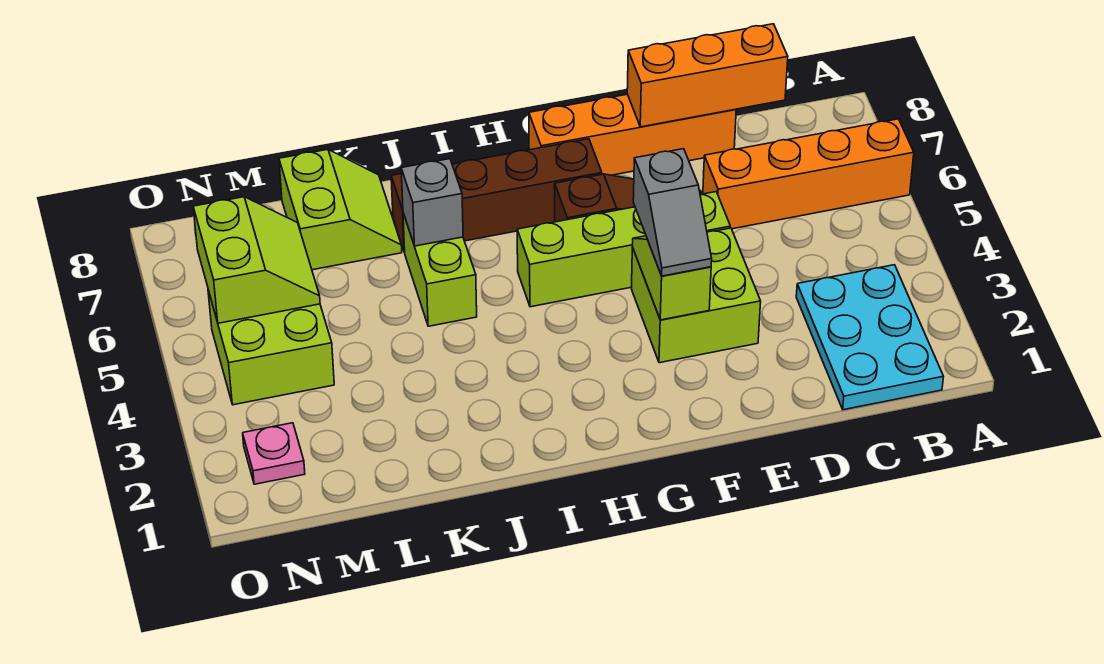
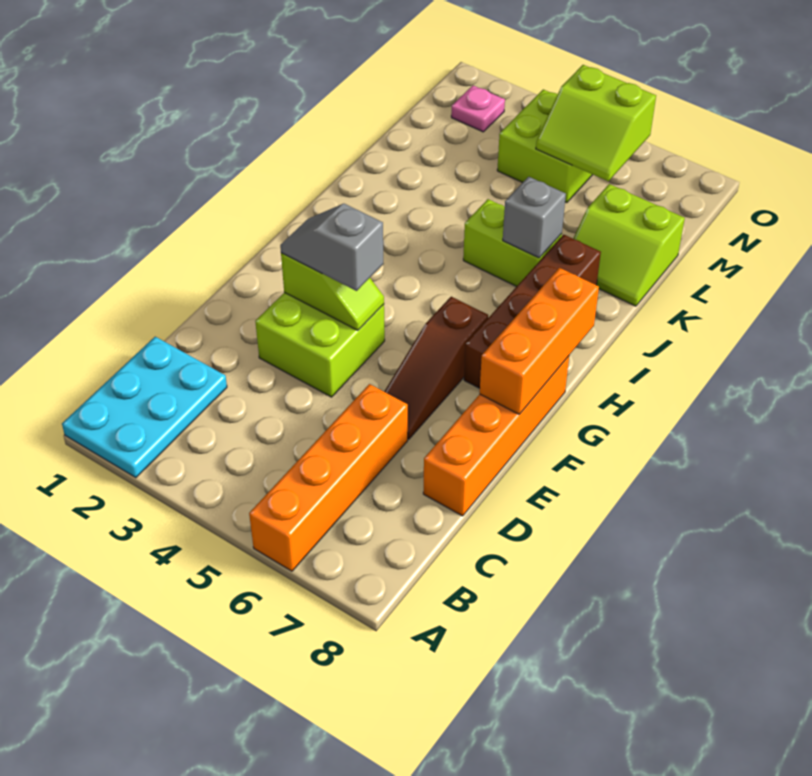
cyan plate B1:C3 level 1 -> cyan plate A1:C2 level 1
orange brick C8:E8 level 2 -> orange brick F8:H8 level 2
lime brick E5:H5 level 1 -> none

